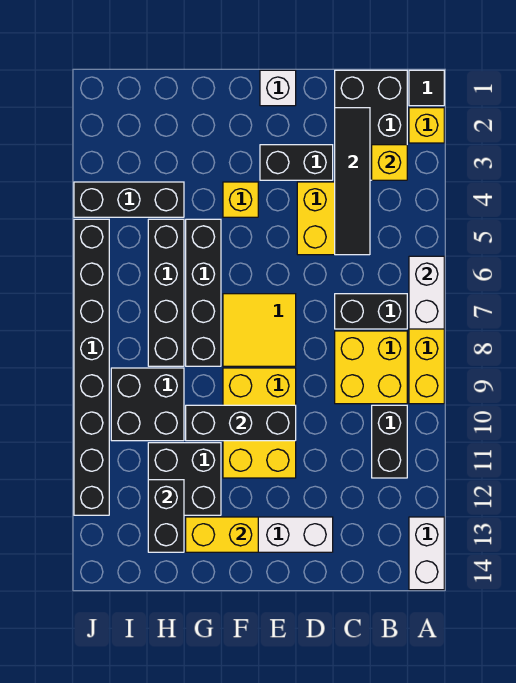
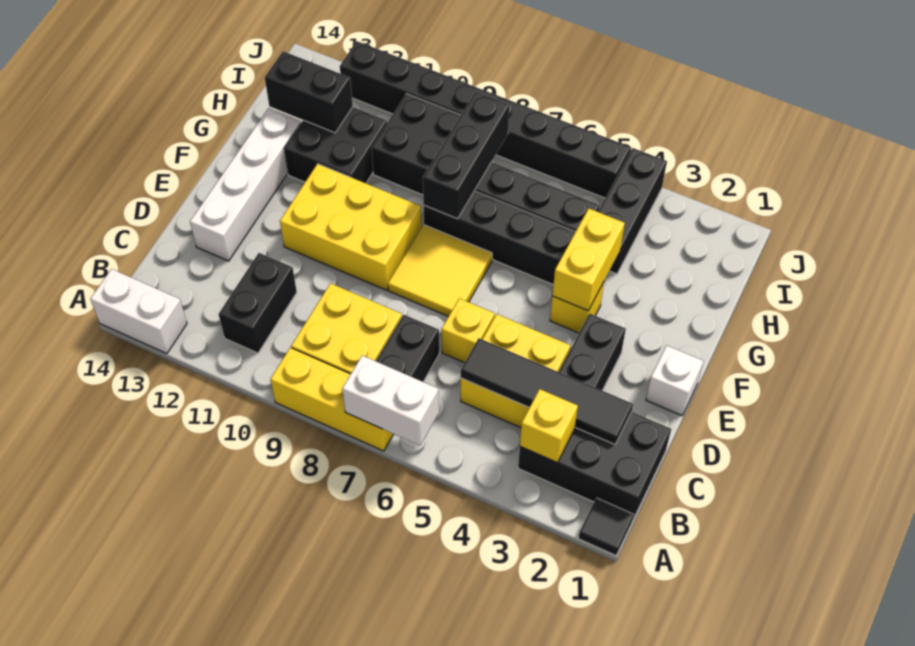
yellow brick A2 level 1 -> yellow brick D6 level 1
black brick B10:B11 level 1 -> black brick B11:C11 level 1
black brick E10:G10 level 2 -> black brick G8:I8 level 2
yellow brick F13:G13 level 2 -> yellow brick F4:G4 level 2

